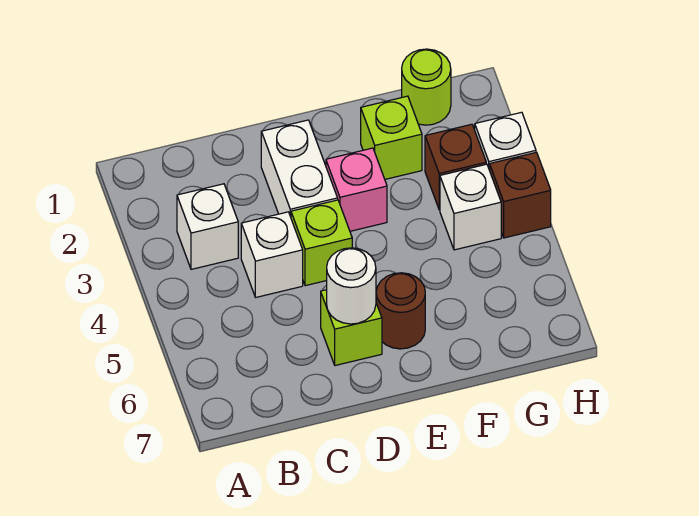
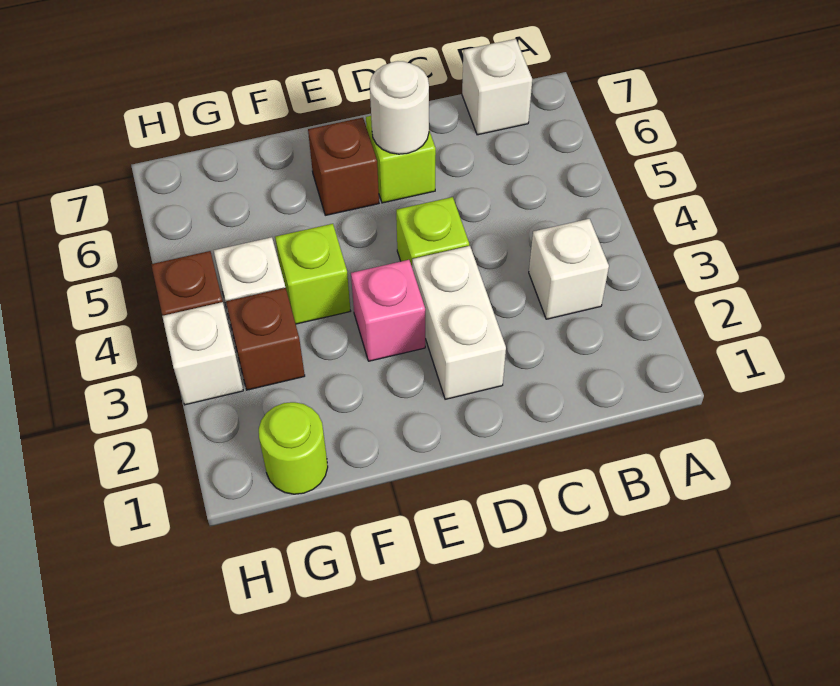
white brick C4 level 1 -> white brick B7 level 1
brown round brick E6 level 1 -> brown brick E6 level 1
lime brick F2 level 1 -> lime brick F4 level 1

